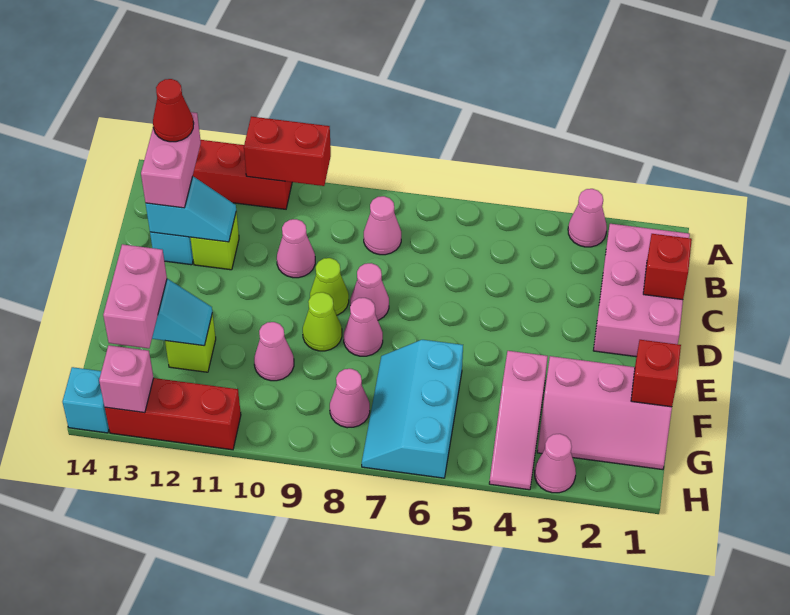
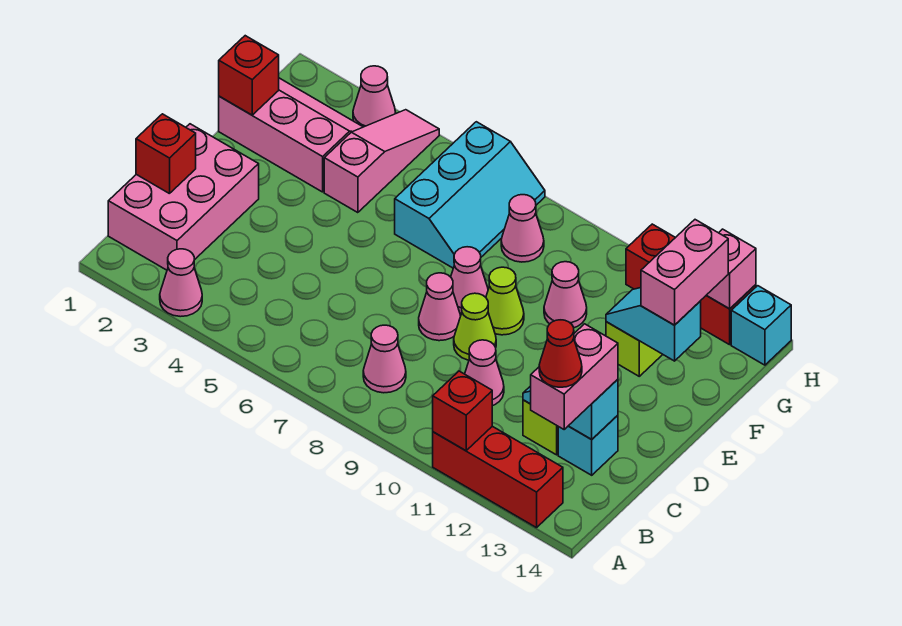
red brick A10:A11 level 2 -> red brick A11 level 2

